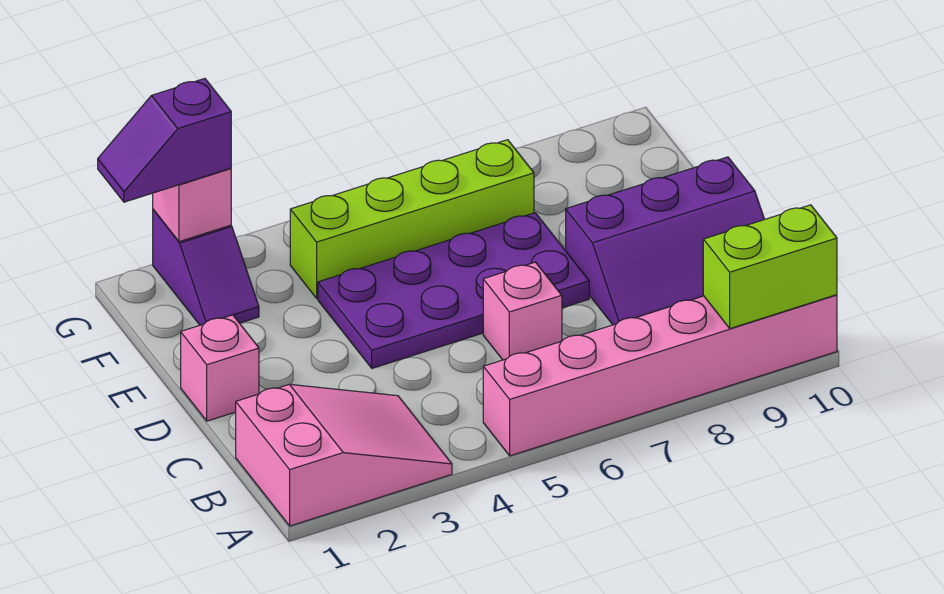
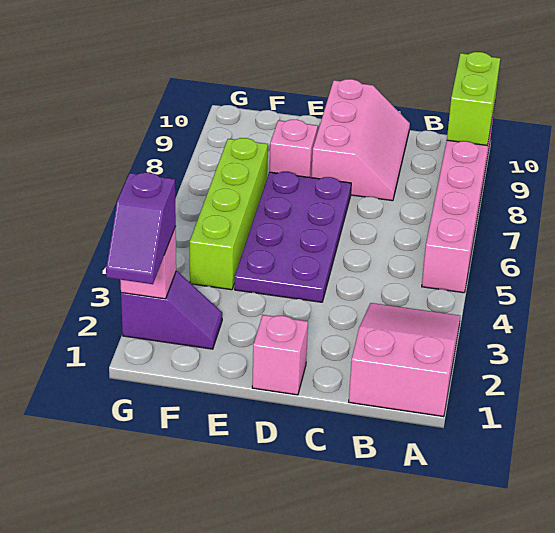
pink brick C6 level 1 -> pink brick E8 level 1
purple slope C8:D10 level 1 top D -> pink slope C8:D10 level 1 top D

